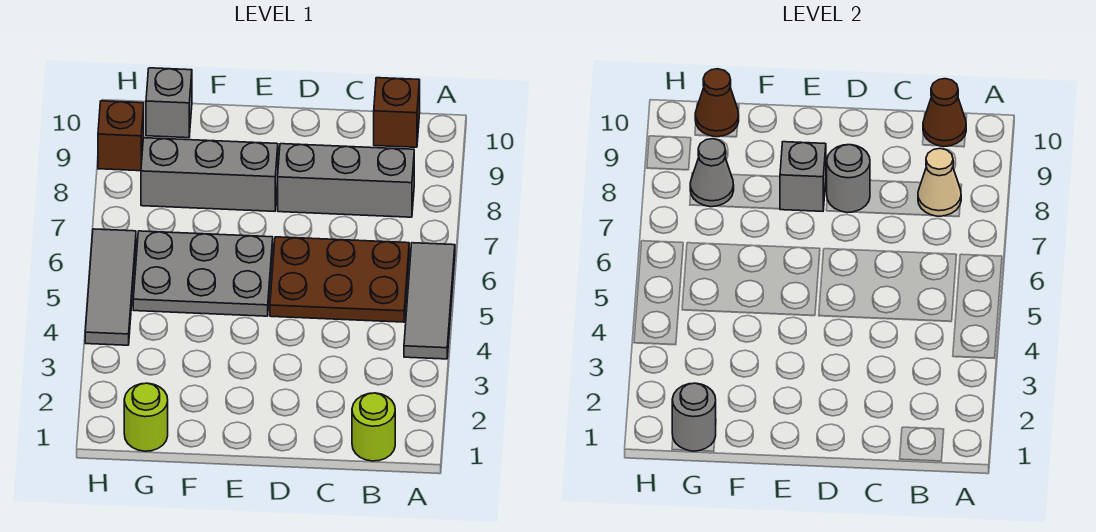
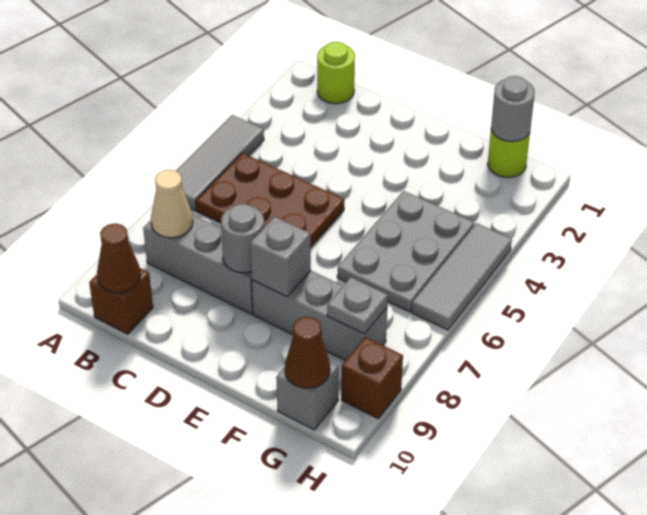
grey plate E5:G6 level 1 -> grey plate F4:G6 level 1
grey cone G8 level 2 -> grey plate G8 level 2

